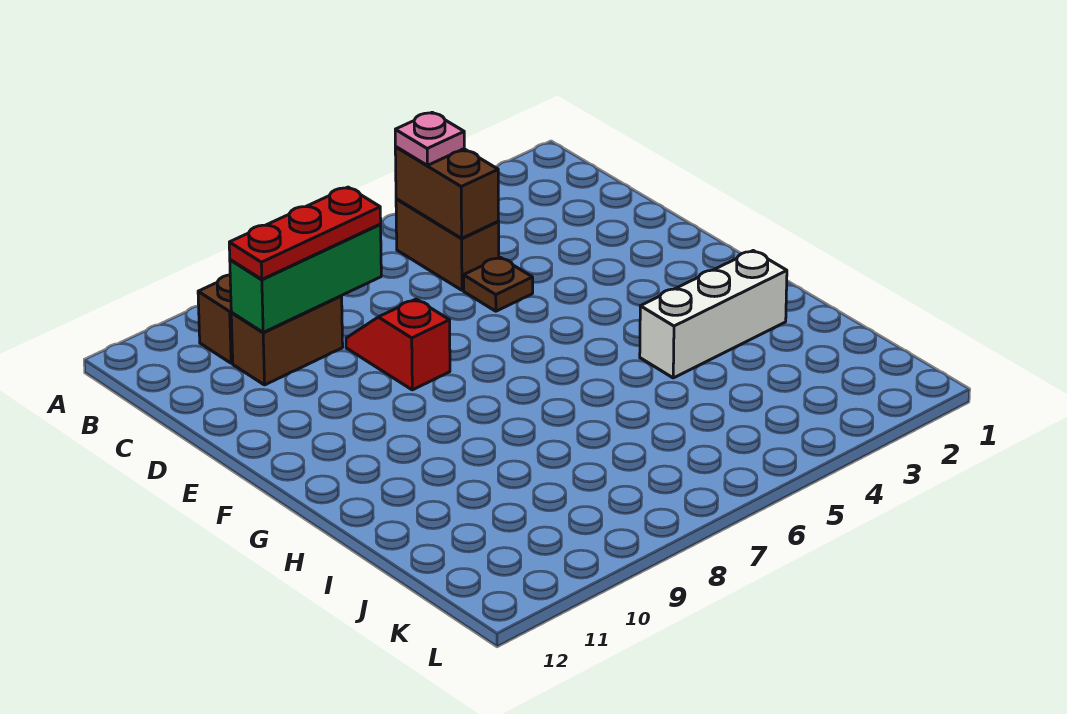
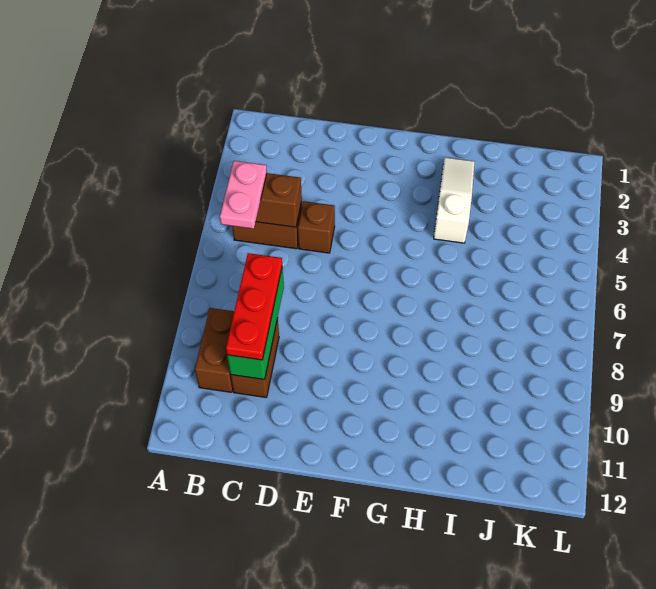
pink plate B5 level 3 -> pink plate B5:B6 level 3
brown plate D5 level 1 -> brown brick D5 level 1
red slope D8:E8 level 1 top E -> none
white brick H2:H4 level 1 -> white slope H2:H4 level 1 top 4

